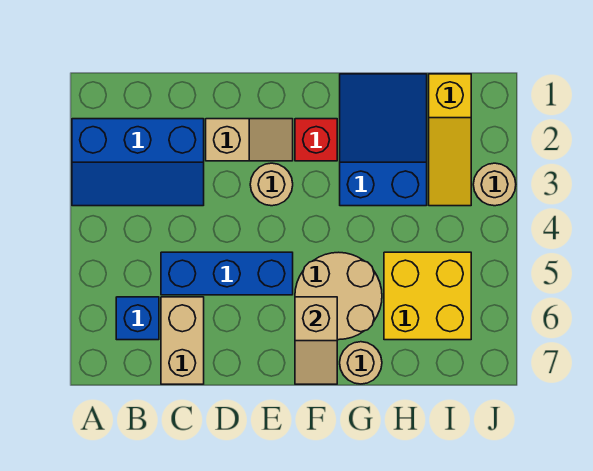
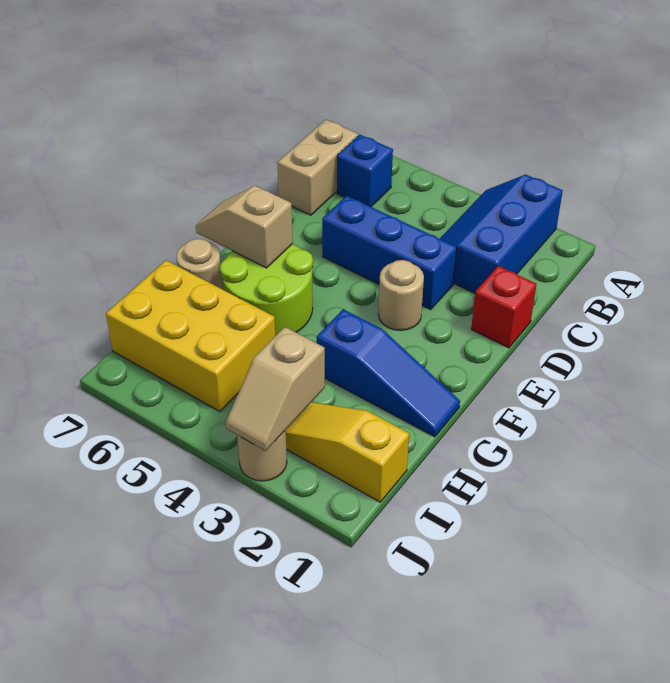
blue brick C5:E5 level 1 -> blue brick D3:D5 level 1
tan brick C6:C7 level 1 -> tan brick B7:C7 level 1
tan slope D2:E2 level 1 top D -> tan slope I3:J3 level 2 top I
red brick F2 level 1 -> red brick D1 level 1
tan round brick F5:G6 level 1 -> lime round brick F5:G6 level 1
blue slope G1:H3 level 1 top 3 -> blue slope G1:G3 level 1 top 3
yellow brick H5:I6 level 1 -> yellow brick H5:I7 level 1

